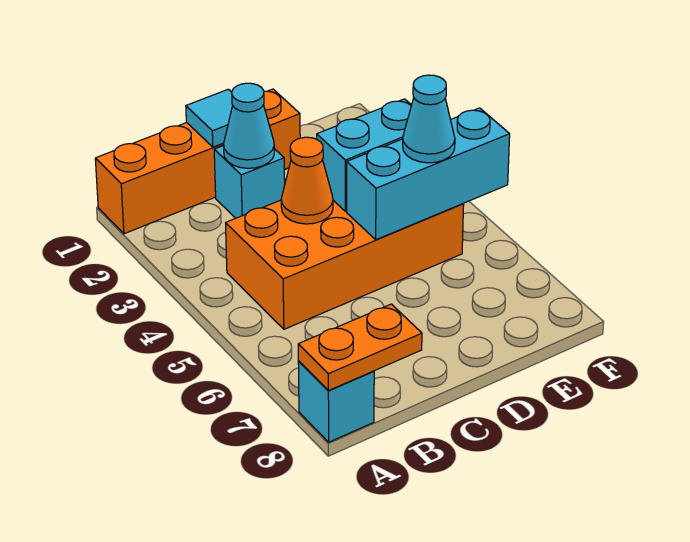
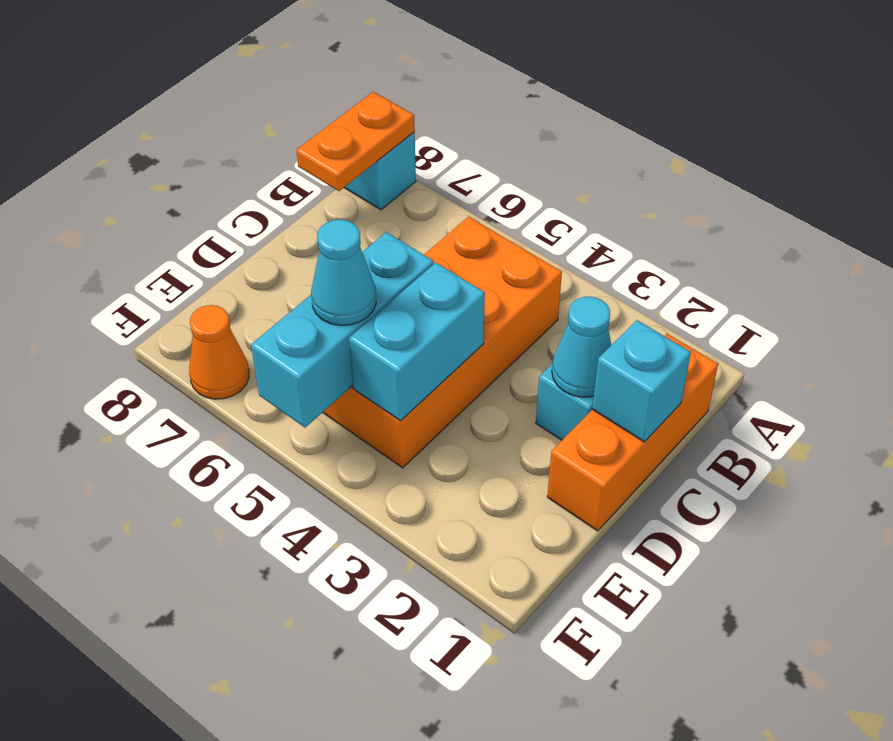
orange brick A1:D1 level 1 -> orange brick B1:D1 level 1
cyan tile C1 level 2 -> cyan brick C1 level 2
orange cone C4 level 2 -> orange cone F7 level 1

